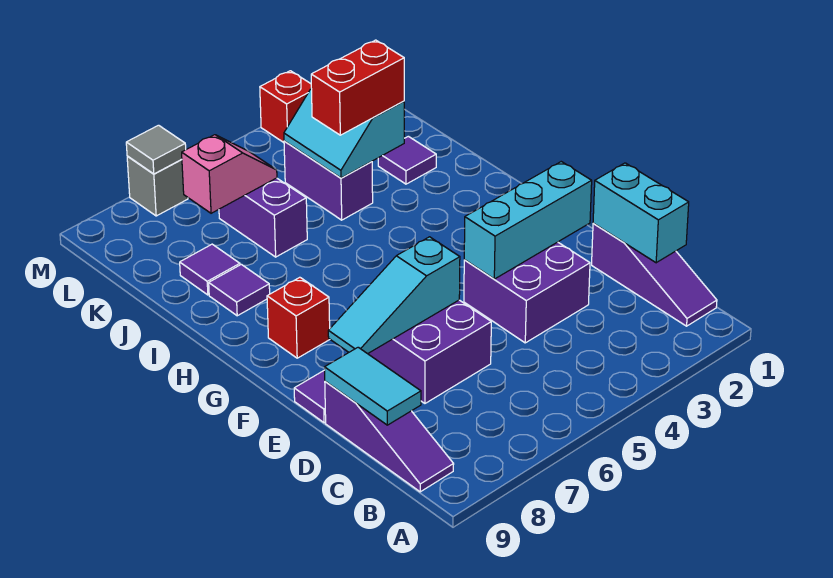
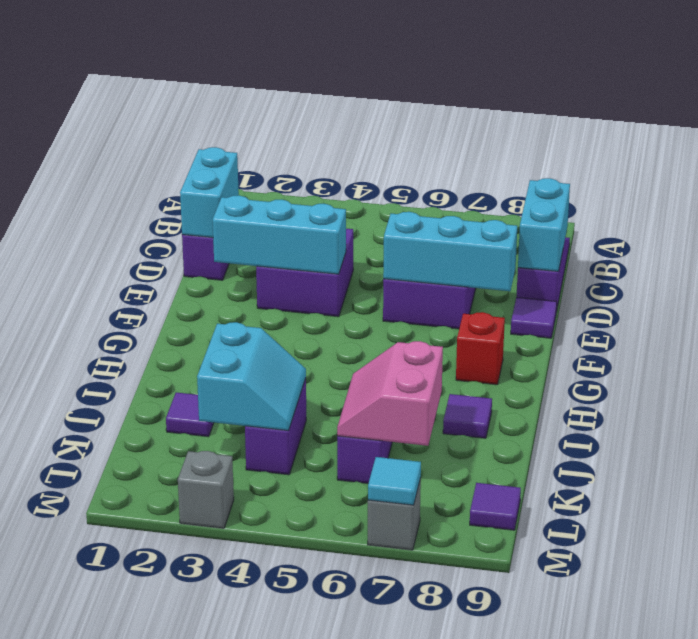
cyan tile C9:D9 level 2 -> cyan brick C9:D9 level 2
cyan slope E6:E8 level 2 top 6 -> cyan brick E6:E8 level 2
red brick J3:J4 level 3 -> none
purple tile J8 level 1 -> purple tile L9 level 1
pink slope K6:K7 level 2 top 7 -> pink slope J6:K7 level 2 top 7
red brick M3 level 1 -> grey brick M3 level 1
grey tile M7 level 2 -> cyan tile M7 level 2

